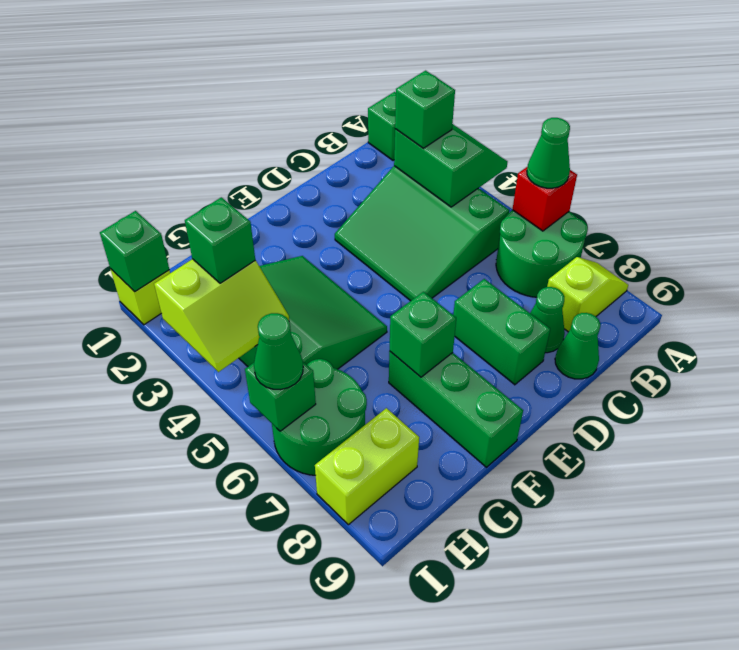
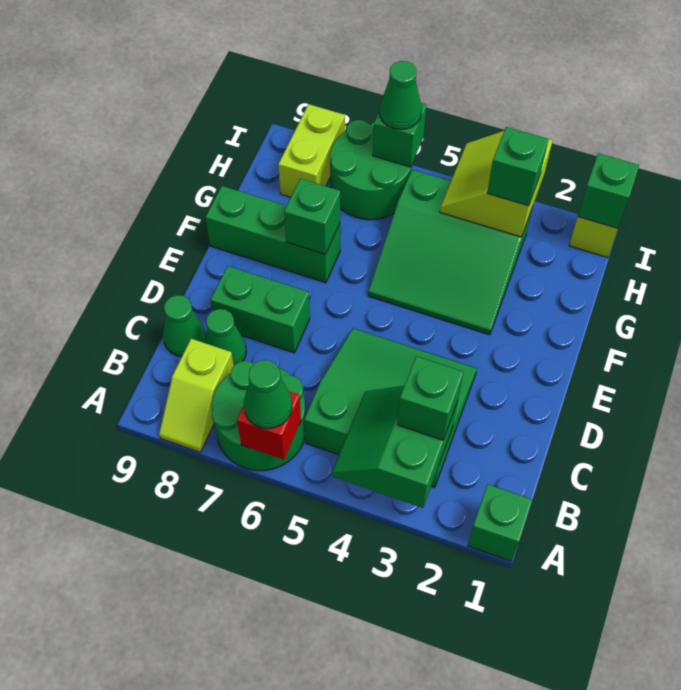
green slope A3:B4 level 2 top B -> green slope A3:B4 level 2 top 3

